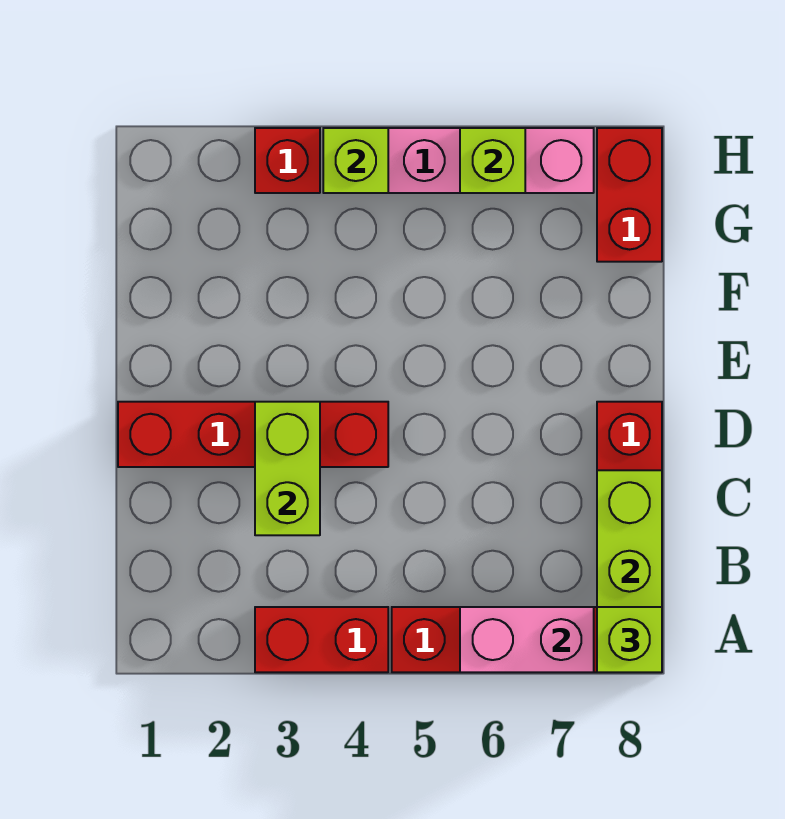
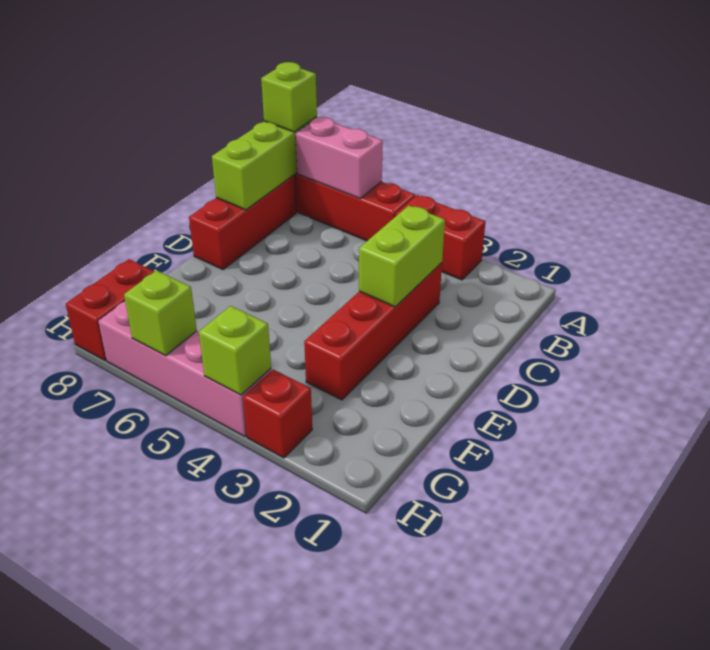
red brick D1:D4 level 1 -> red brick C3:F3 level 1

